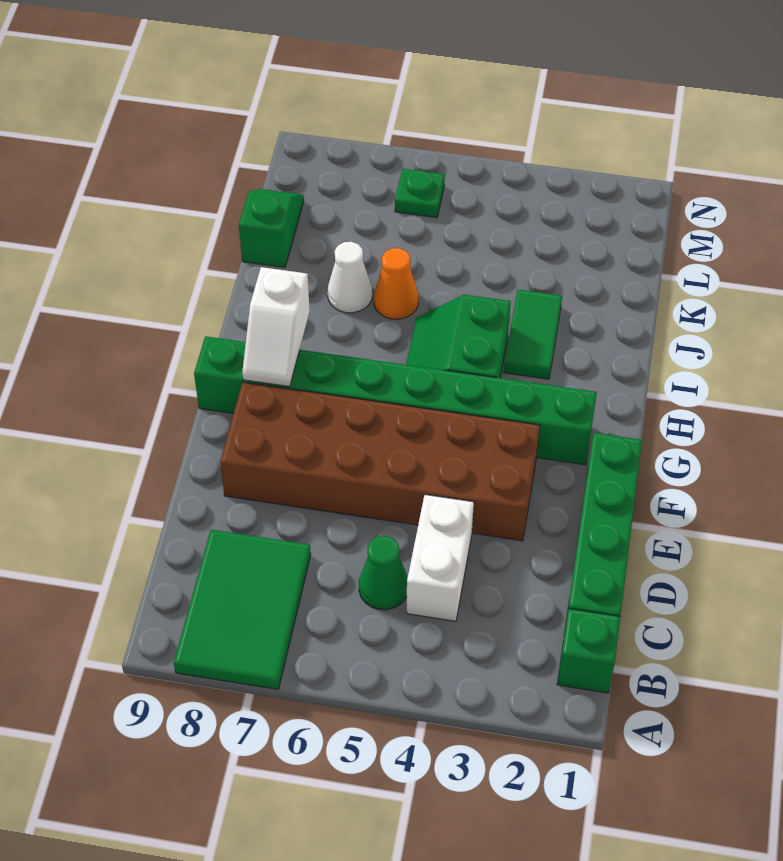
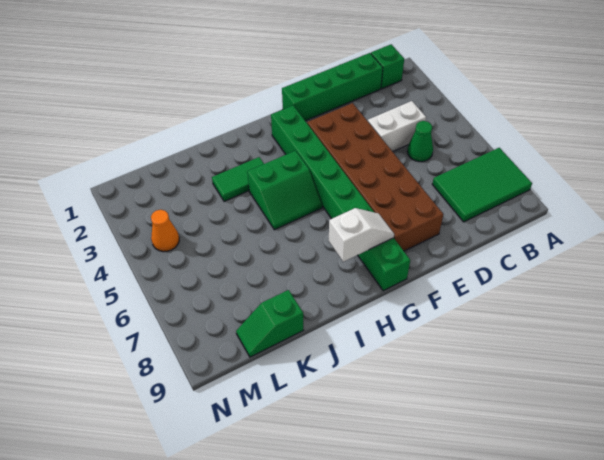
orange cone J6 level 1 -> orange cone M4 level 1
white cone J7 level 1 -> none
green plate M6 level 1 -> none

